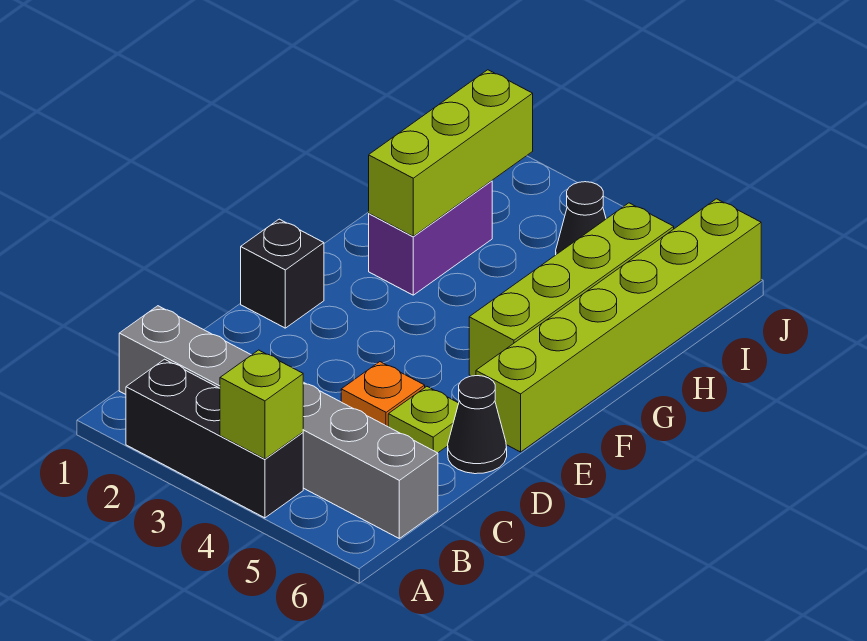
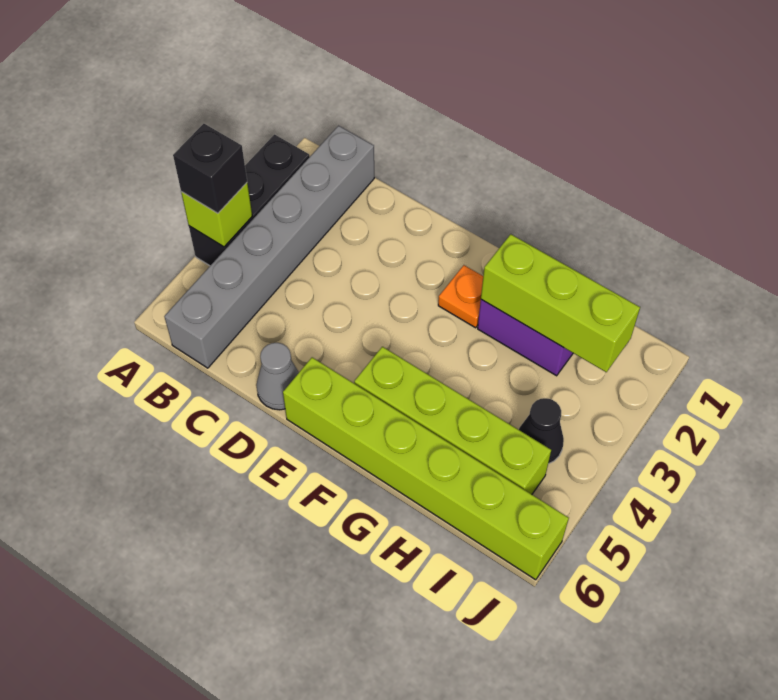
orange plate D4 level 1 -> orange plate F2 level 1
lime plate D5 level 1 -> none
black cone D6 level 1 -> grey cone D6 level 1
black brick E1 level 1 -> black brick A4 level 3

